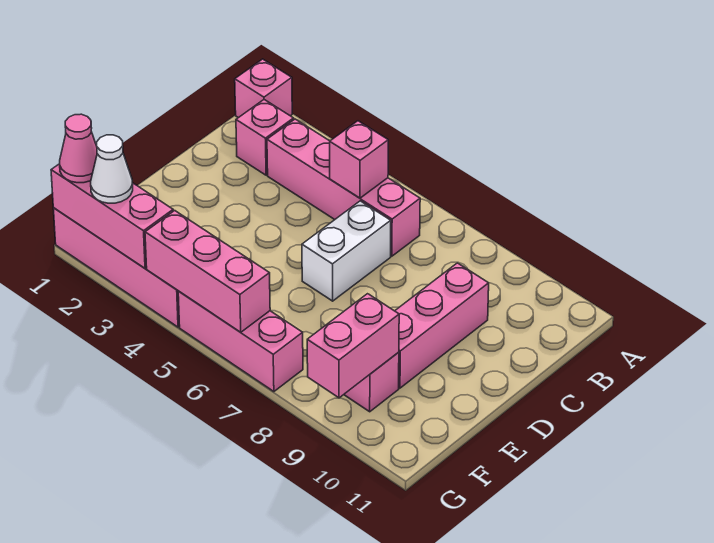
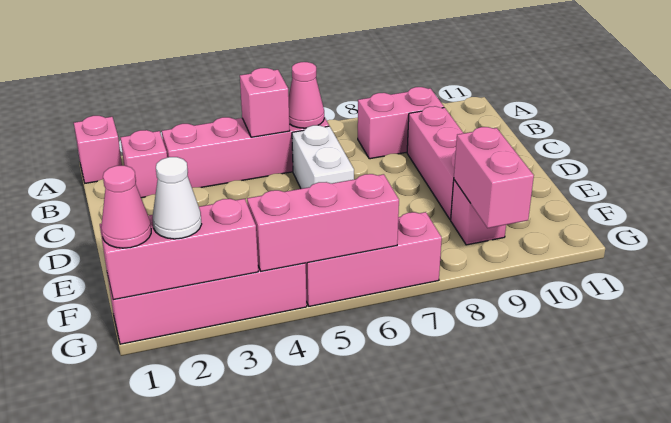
none -> pink cone B6 level 2
none -> pink brick B8:B9 level 1

